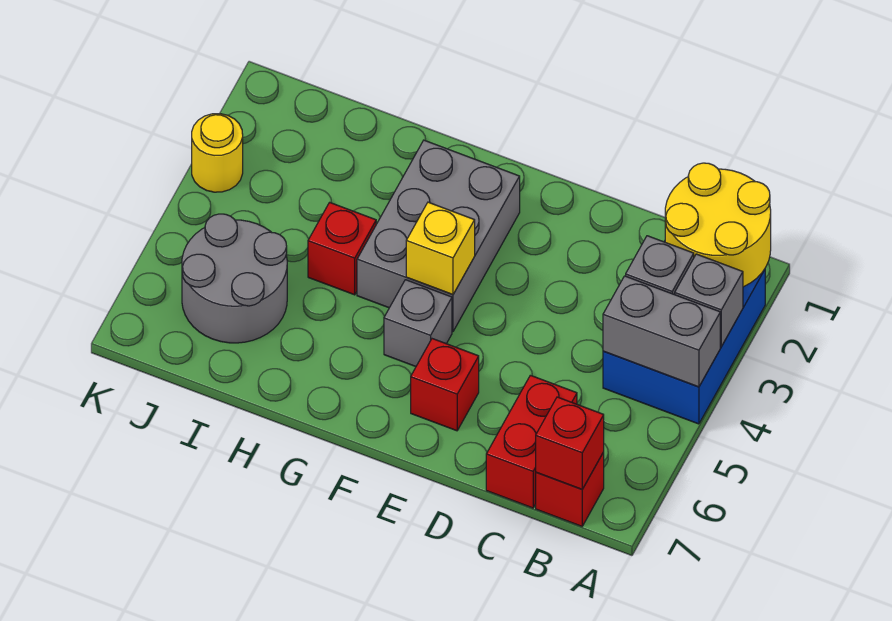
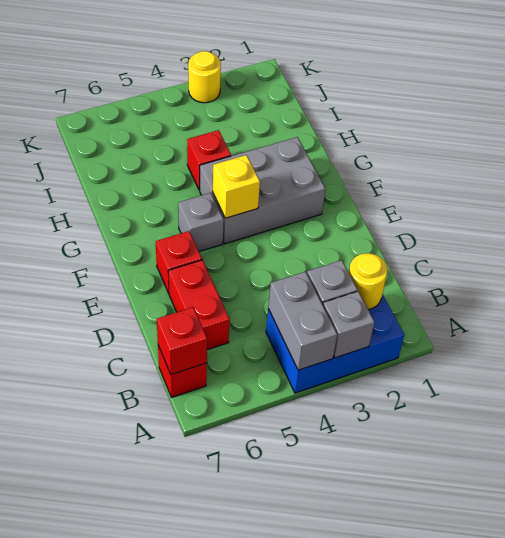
yellow round brick A1:B2 level 2 -> yellow round brick B2 level 2
red brick C6:C7 level 1 -> red brick C6:D6 level 1
grey round brick I5:J6 level 1 -> none

